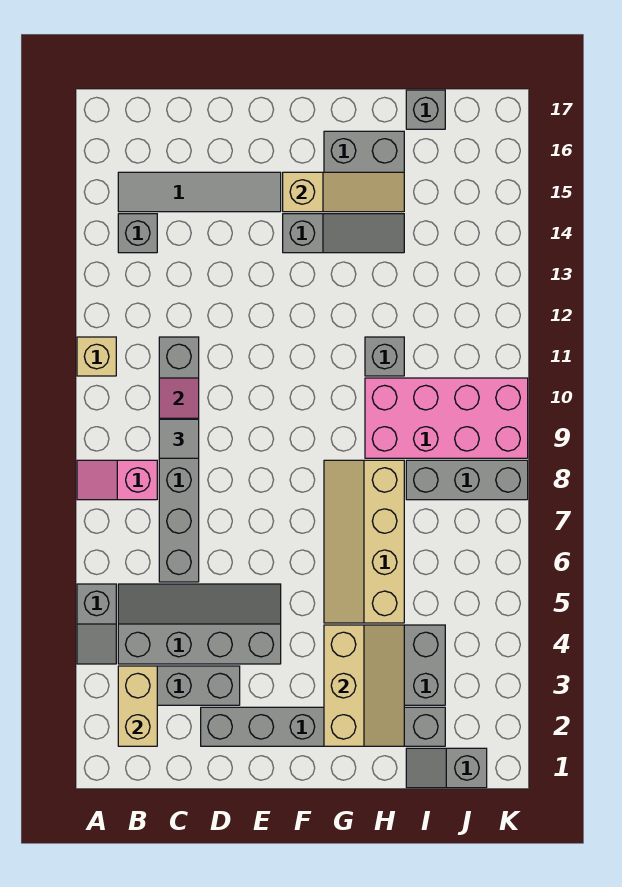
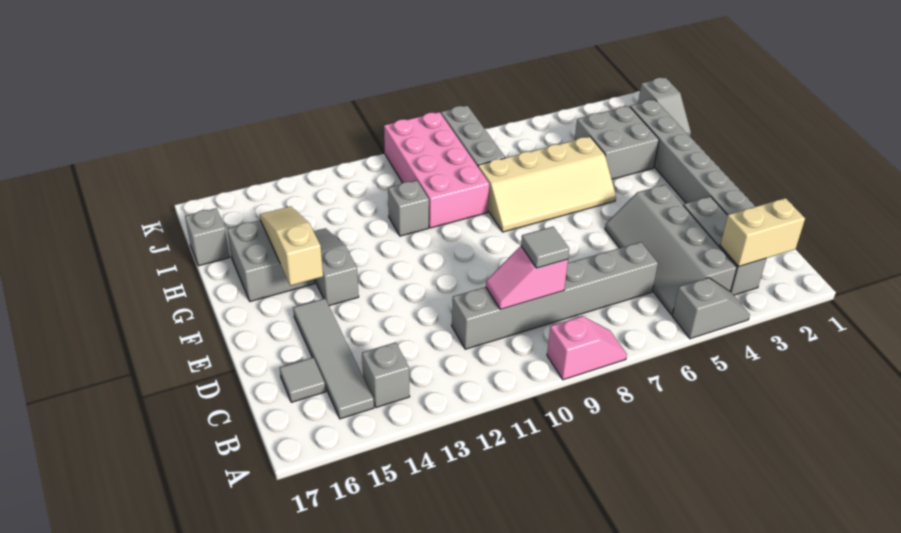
pink slope A8:B8 level 1 top B -> pink slope A8:A9 level 1 top 9
tan brick A11 level 1 -> none
none -> grey tile C16 level 1
tan slope G2:H4 level 2 top G -> none

